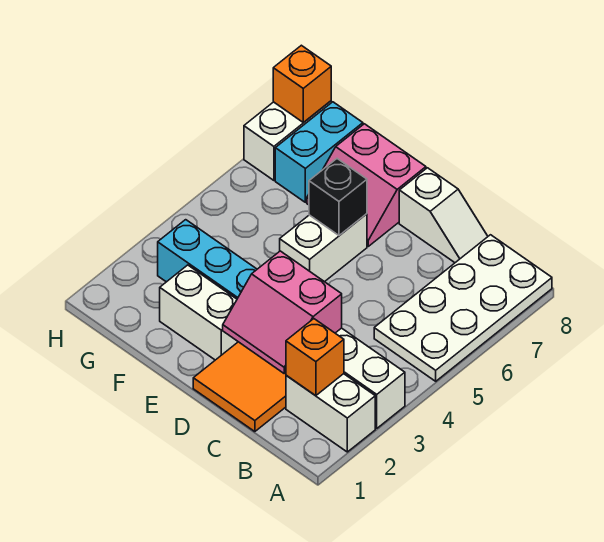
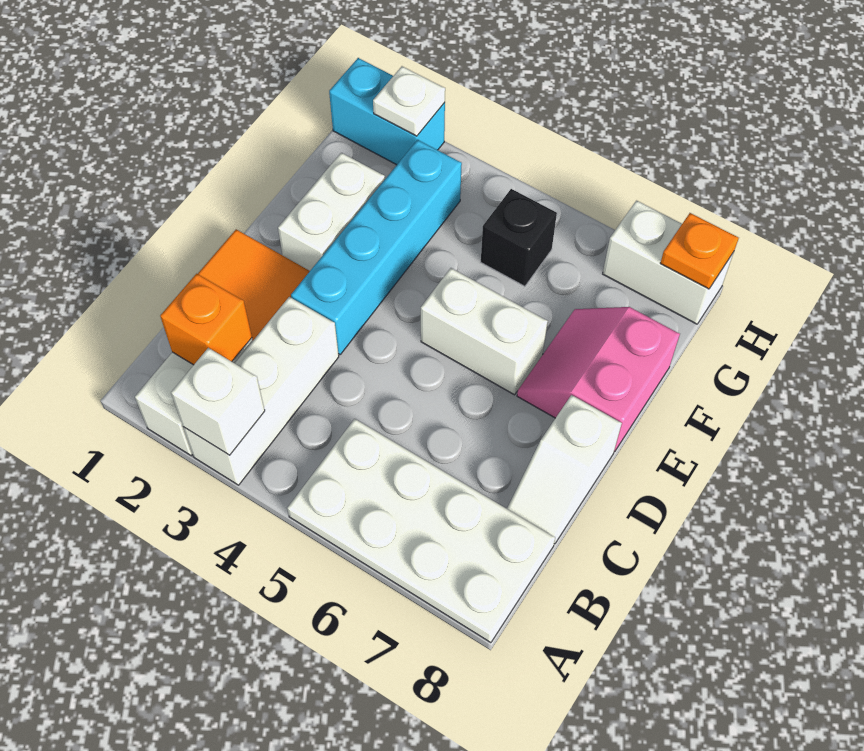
none -> white brick A3 level 2
pink slope C2:D3 level 2 top 3 -> none
black brick E6 level 2 -> black brick G5 level 1
cyan brick G7:G8 level 1 -> cyan brick H1:H2 level 1
none -> white plate H2 level 2
orange brick H8 level 2 -> orange plate H8 level 2

